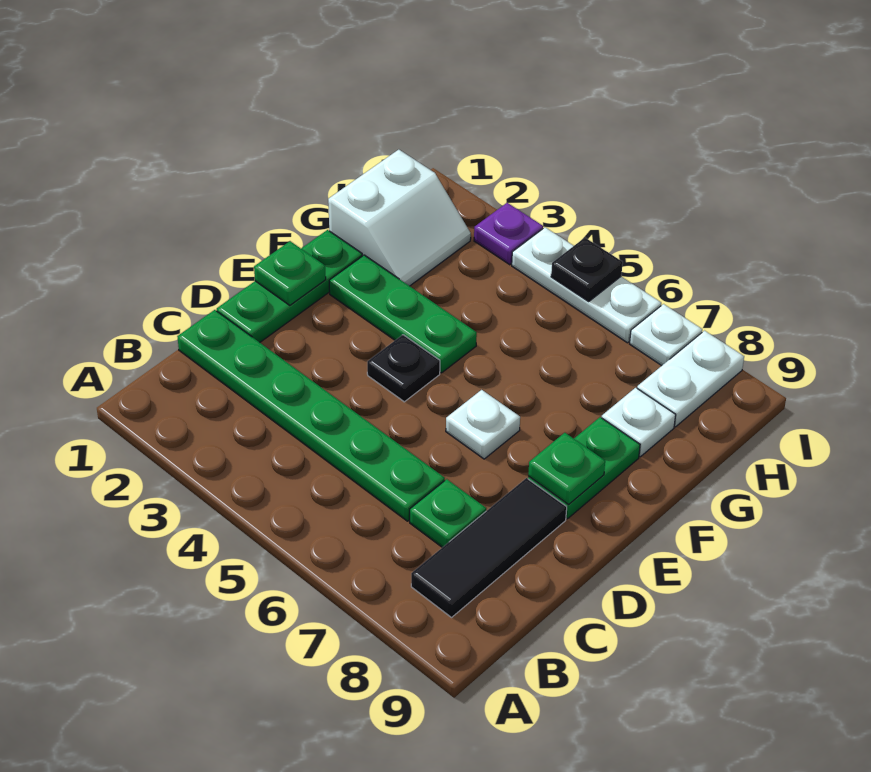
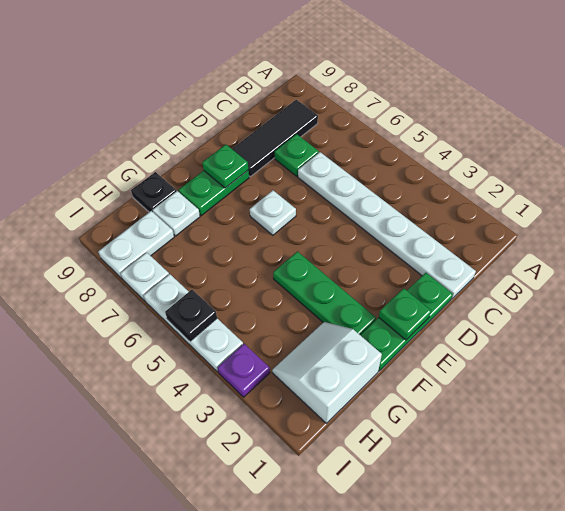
green plate C1:C6 level 1 -> white plate C1:C6 level 1
black plate E4 level 1 -> black plate G9 level 1

